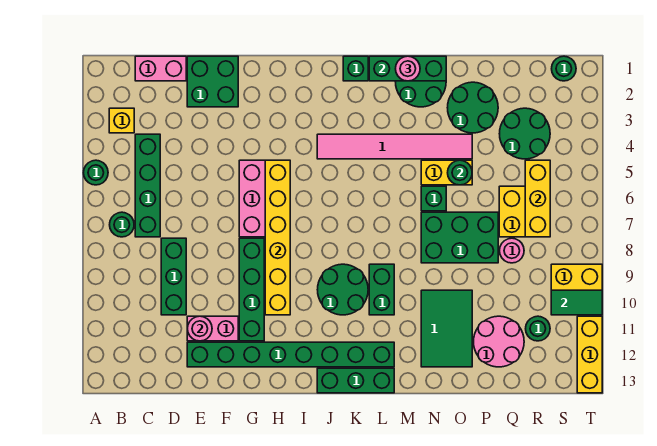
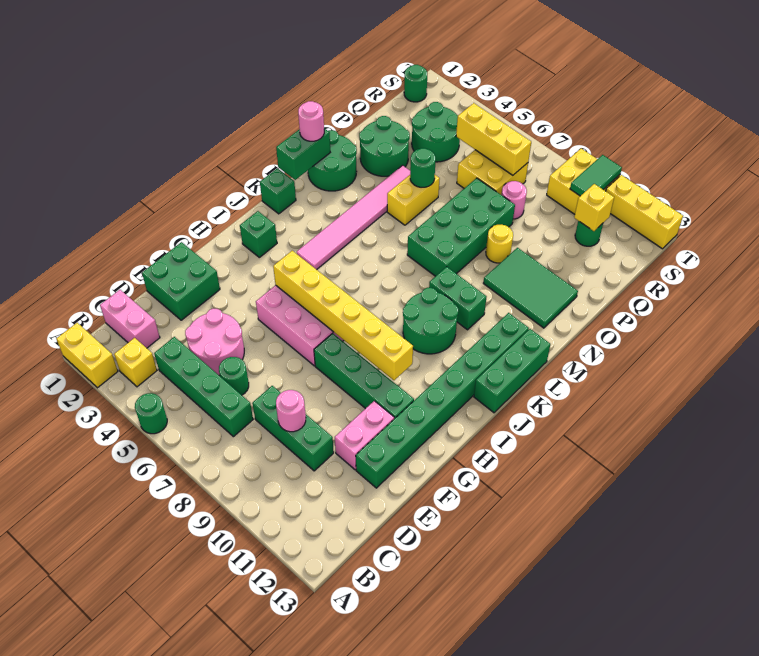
none -> yellow brick A1:A2 level 1
green round brick B7 level 1 -> green round brick D6 level 1
pink brick C1:D1 level 1 -> pink brick C1:C2 level 1
pink round brick E11 level 2 -> pink round brick D9 level 2
green brick L1:N1 level 2 -> green brick L1:M1 level 2
green brick N6 level 1 -> green brick I2 level 1
green brick N7:P8 level 1 -> green brick M7:P8 level 1
none -> yellow round brick O9 level 1
pink round brick P11:Q12 level 1 -> pink round brick D4:E5 level 1
none -> yellow brick R11 level 2

